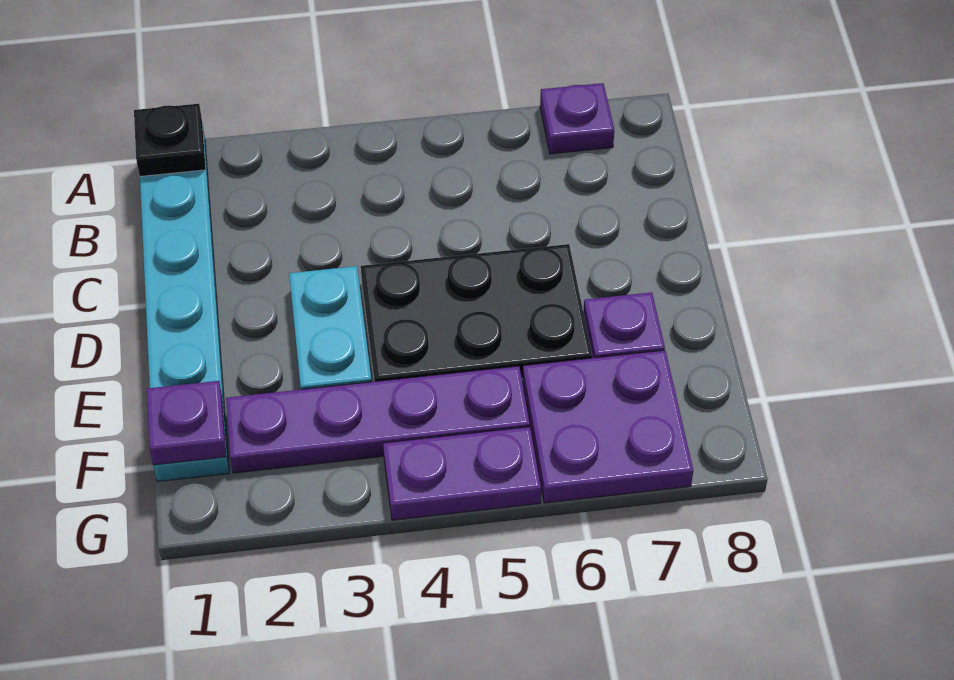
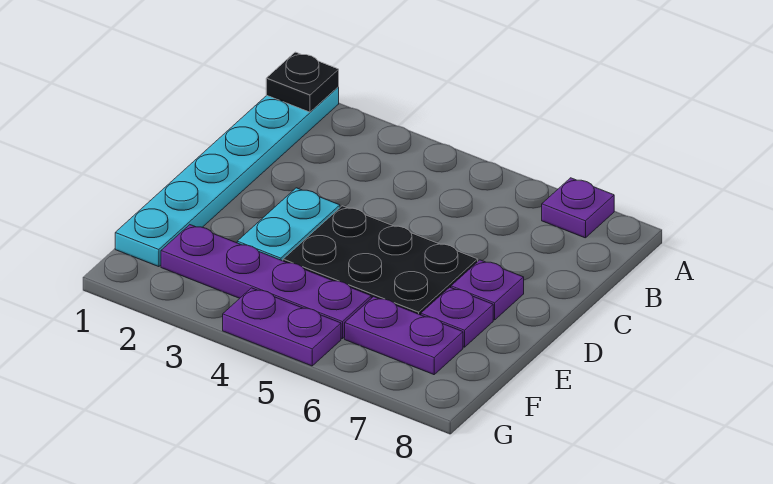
purple plate F1 level 2 -> purple plate D7 level 1
purple plate F6:G7 level 1 -> purple plate F6:F7 level 1

